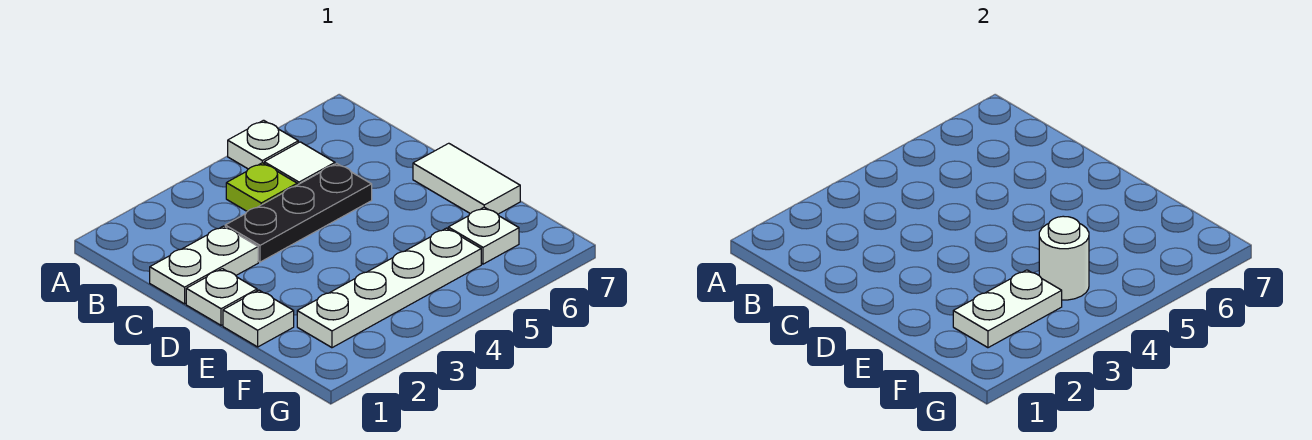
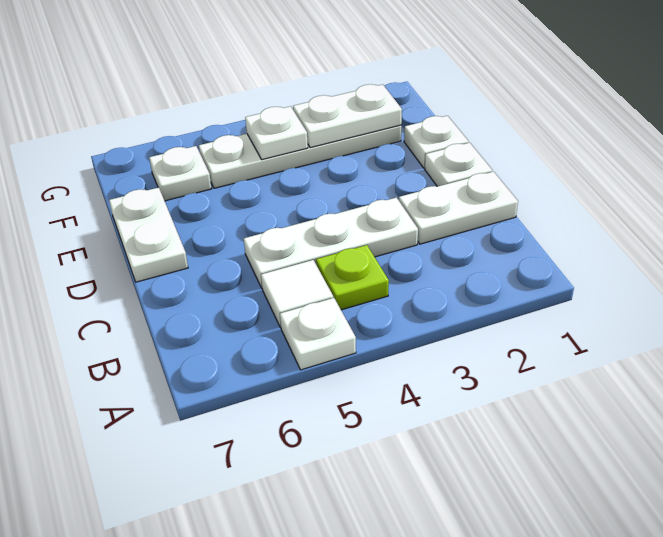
black plate C3:C5 level 1 -> white plate C3:C5 level 1
white tile D7:E7 level 1 -> white plate D7:E7 level 1
white round brick F4 level 2 -> white plate F4 level 2

